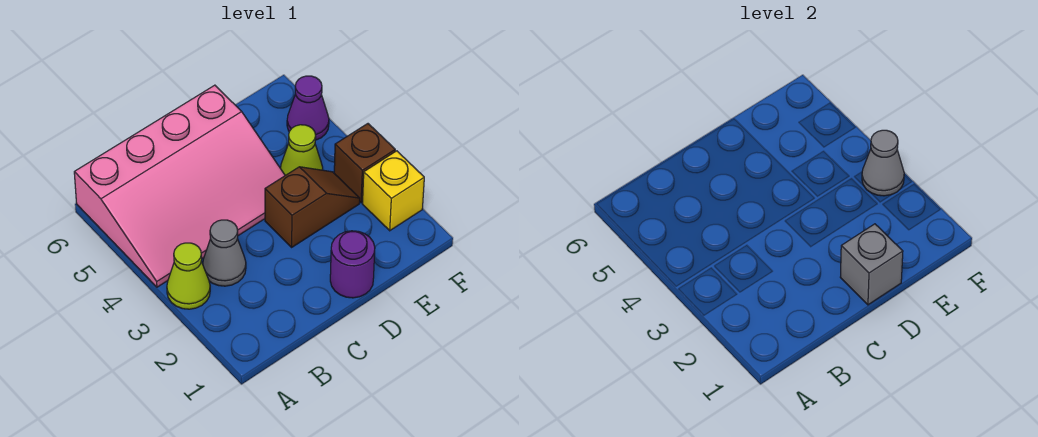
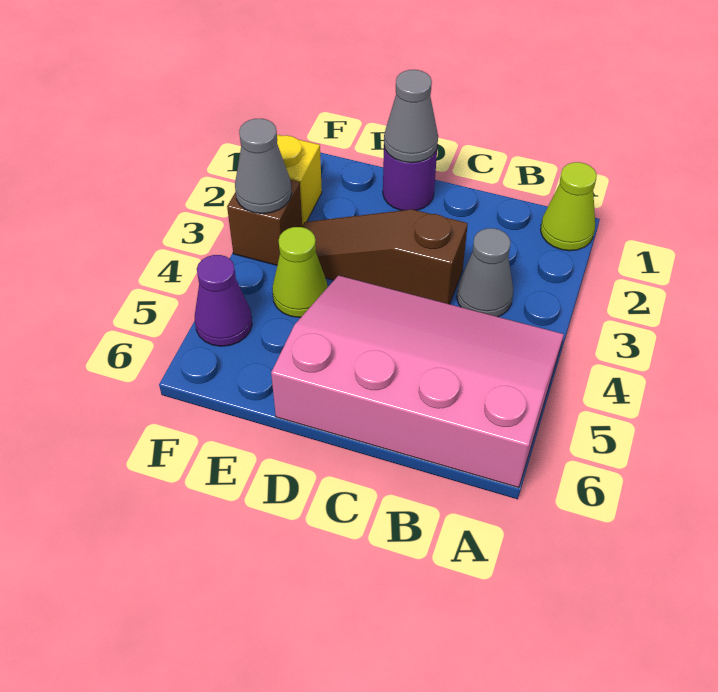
lime cone A3 level 1 -> lime cone A1 level 1
grey brick D1 level 2 -> grey cone D1 level 2
brown slope D3:E3 level 1 top D -> brown slope C3:E3 level 1 top C

